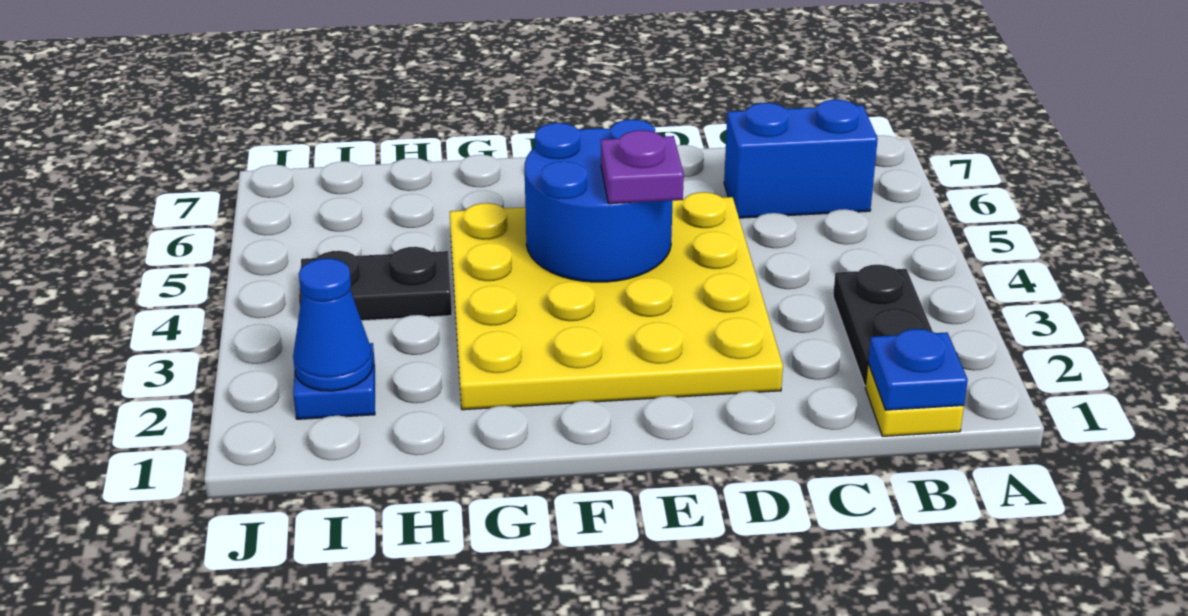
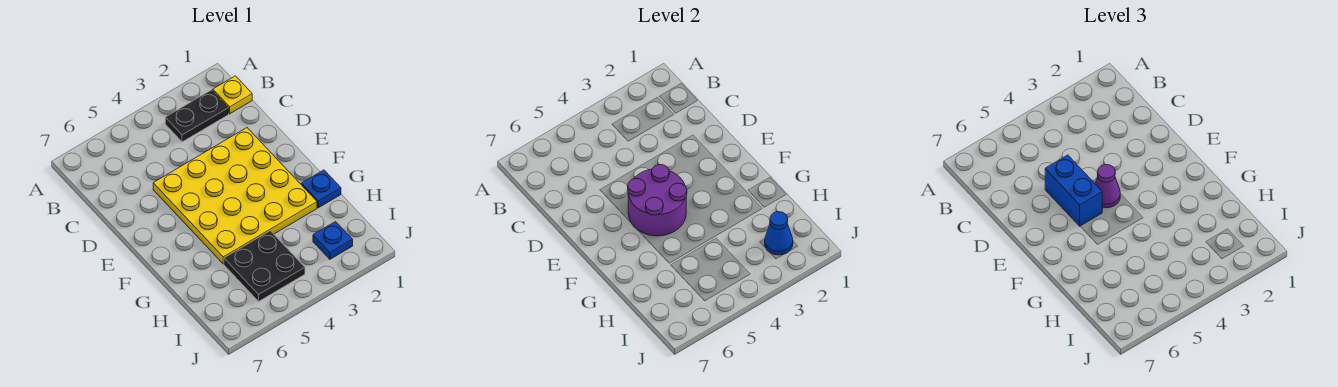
blue plate B1 level 2 -> blue plate G1 level 1
blue brick B6:C6 level 1 -> blue brick D5:E5 level 3
blue round brick E4:F5 level 2 -> purple round brick E4:F5 level 2
purple plate E4 level 3 -> purple cone E4 level 3
black plate H4:I4 level 1 -> black plate H4:I5 level 1

